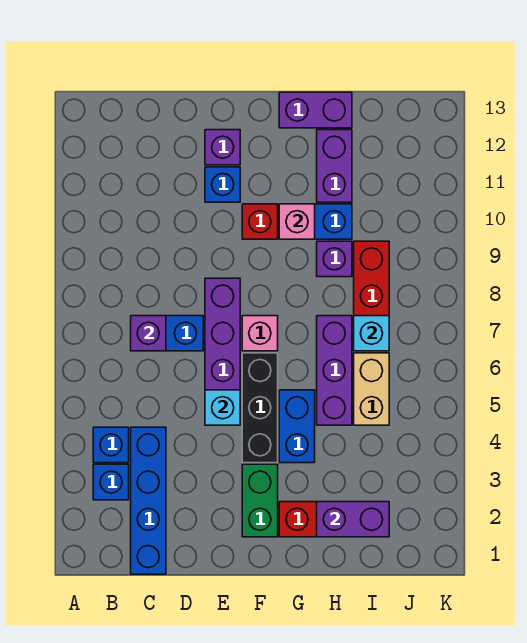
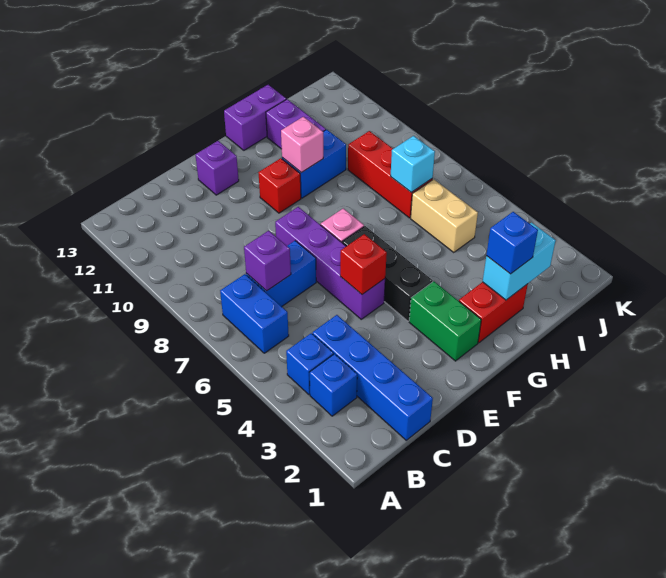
cyan brick E5 level 2 -> red brick E5 level 2
blue brick E11 level 1 -> blue brick H2 level 3
blue brick G4:G5 level 1 -> blue brick B6:B7 level 1
purple brick H2:I2 level 2 -> cyan brick H2:I2 level 2
purple brick H5:H7 level 1 -> none
purple brick H9 level 1 -> none

